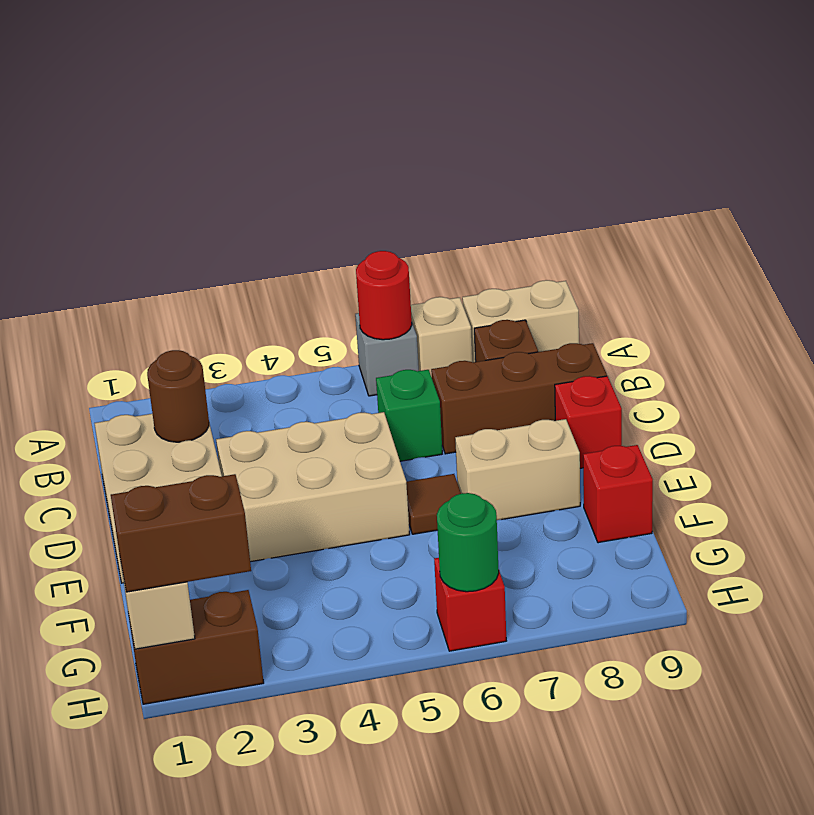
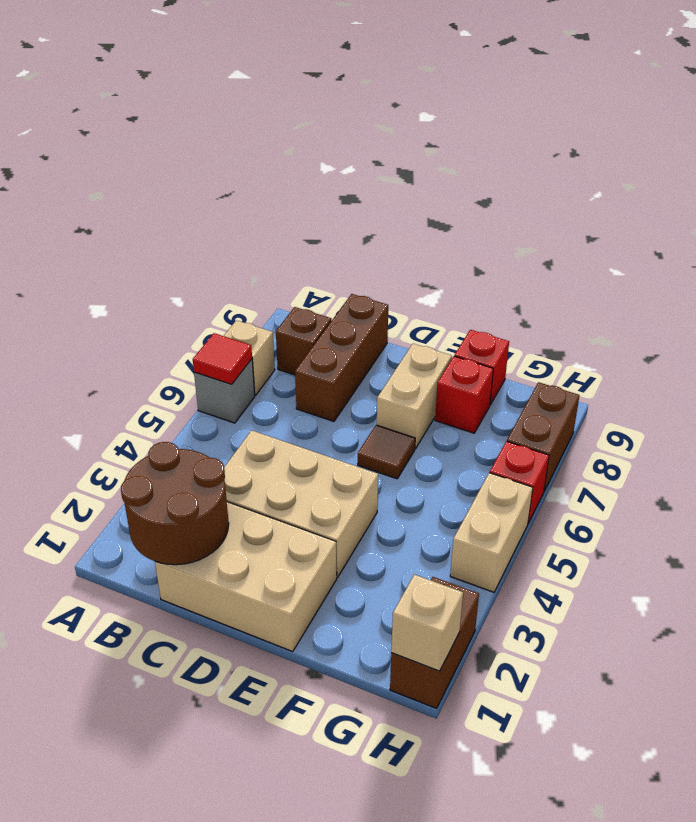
red round brick A6 level 2 -> red tile A6 level 2
tan brick A8:A9 level 1 -> tan brick H4:H5 level 1
brown round brick C2 level 2 -> brown round brick B1:C2 level 2
green brick C6 level 1 -> none
tan brick D3:E5 level 1 -> tan brick C3:E4 level 1
red brick D9 level 1 -> red brick F8 level 1
brown brick H1:H2 level 3 -> brown brick H7:H8 level 1
green round brick H6 level 2 -> none

